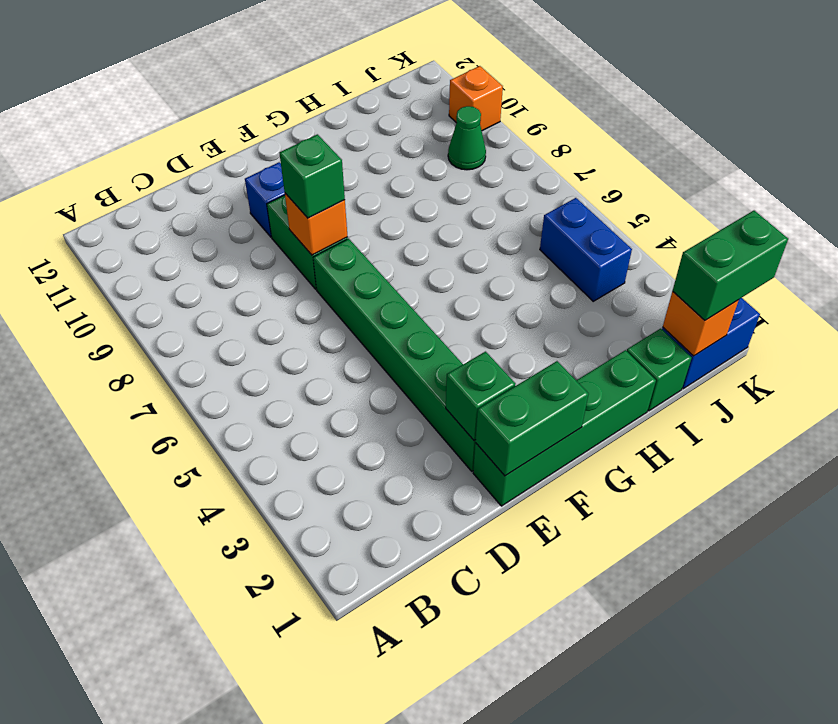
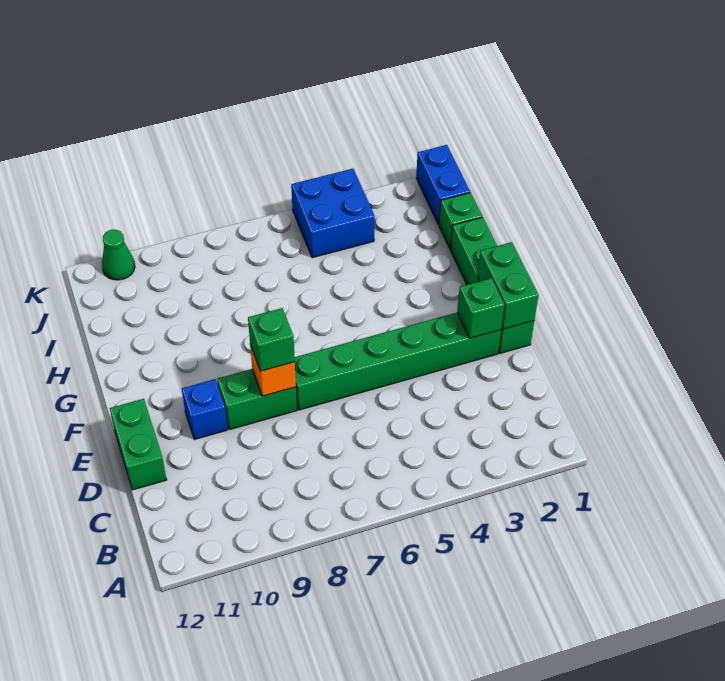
orange brick J1 level 2 -> none
green brick J1:K1 level 3 -> green brick D12:E12 level 1
blue brick J4:J5 level 1 -> blue brick J4:K5 level 1
green cone J9 level 1 -> green cone K11 level 1
orange brick K10 level 1 -> none

